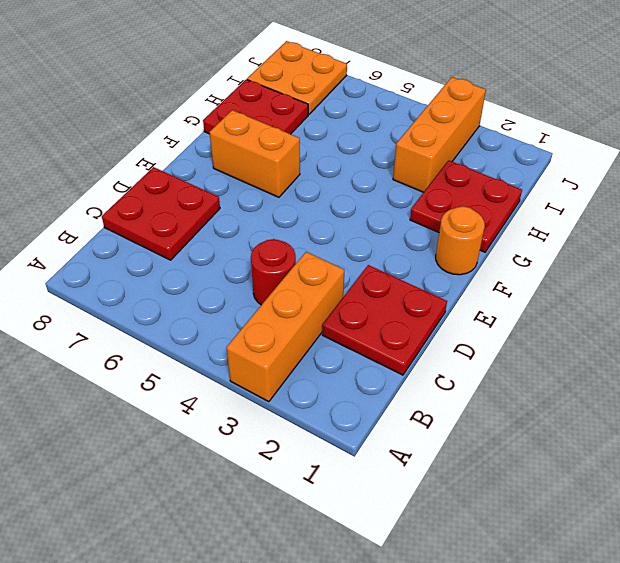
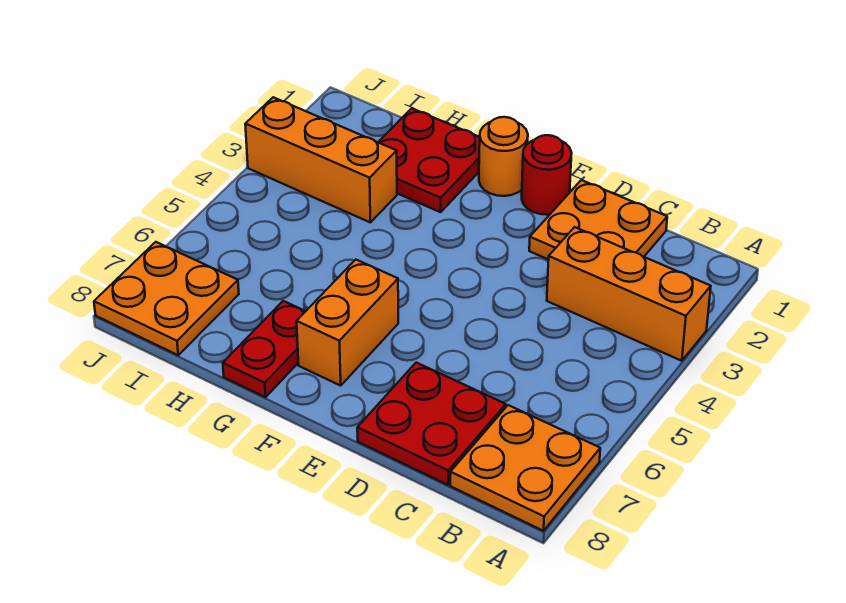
none -> orange plate A7:B8 level 1
red plate C1:D2 level 1 -> orange plate C1:D2 level 1
red round brick C4 level 1 -> red round brick E1 level 1
red plate G7:H8 level 1 -> red plate G7:G8 level 1

